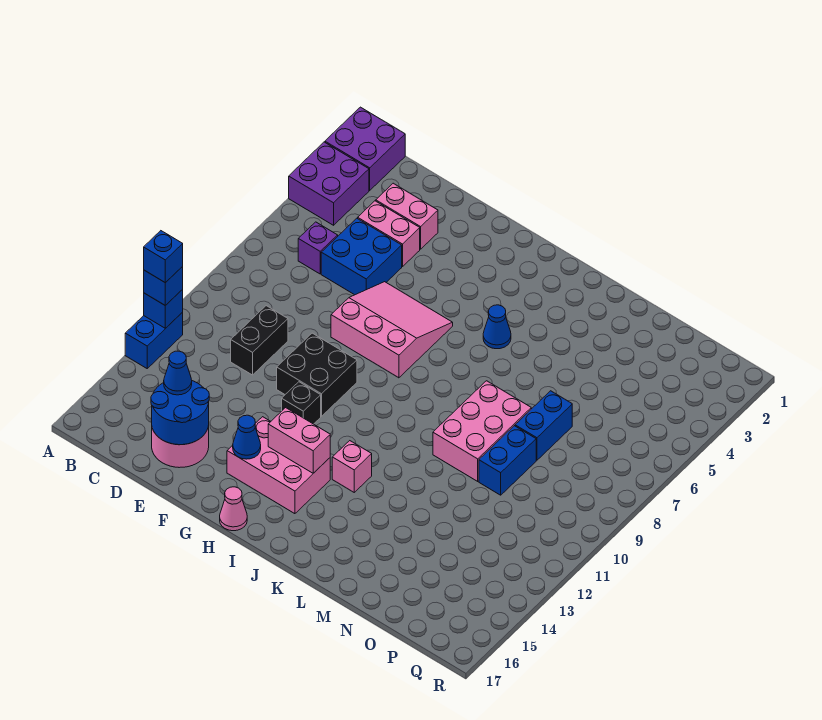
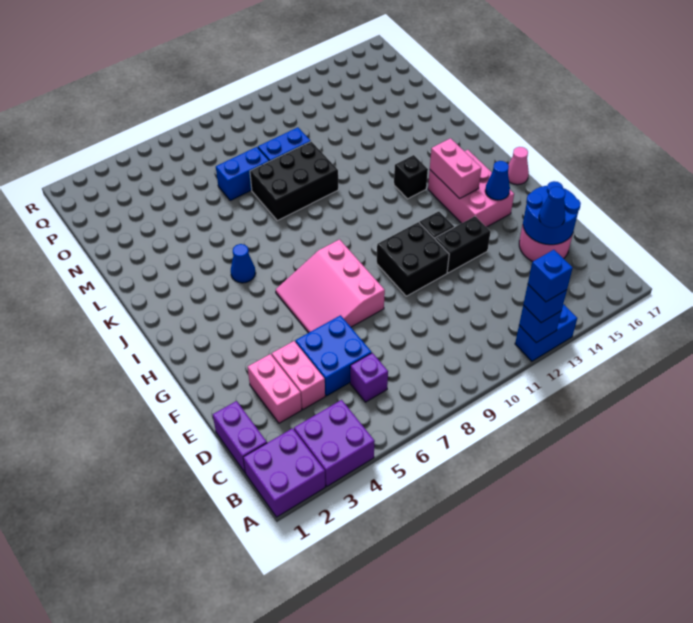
none -> purple brick C1:D1 level 1
black brick D10:D11 level 1 -> black brick F12:F13 level 1
pink brick J13 level 1 -> black brick J13 level 1
pink brick L8:M10 level 1 -> black brick L8:M10 level 1

